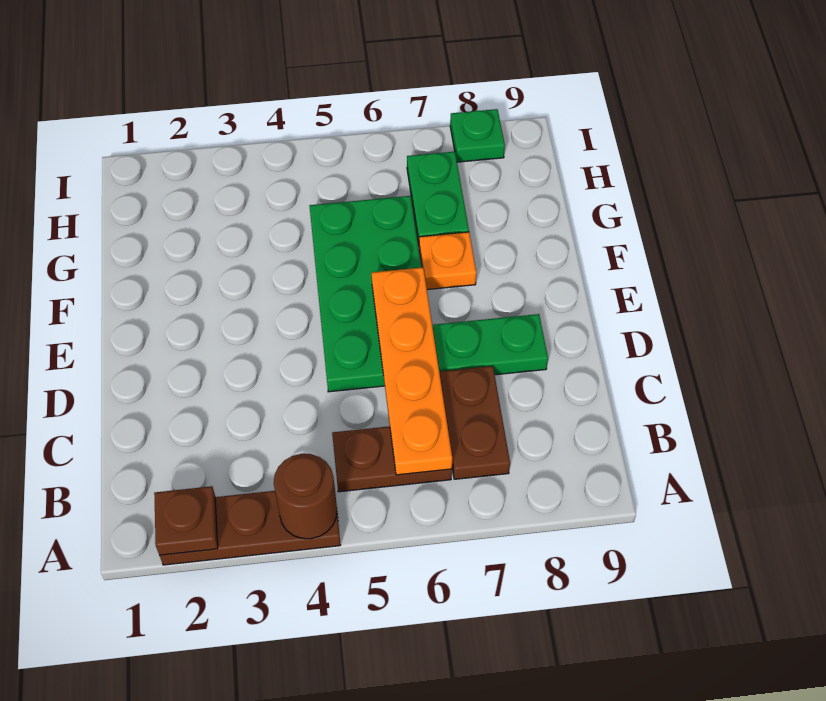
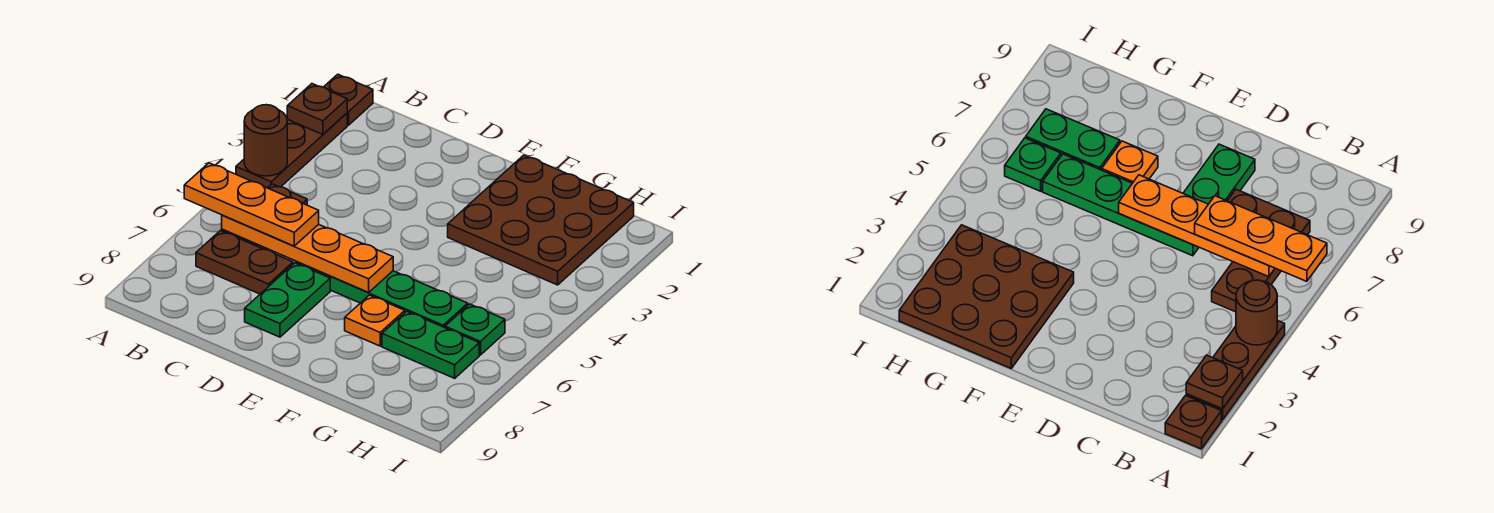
none -> brown plate A1 level 1
none -> orange plate A6:C6 level 3
green plate D5:G6 level 1 -> green plate D6:G6 level 1
none -> brown plate F1:H3 level 1
green plate I8 level 1 -> green plate H6 level 1

